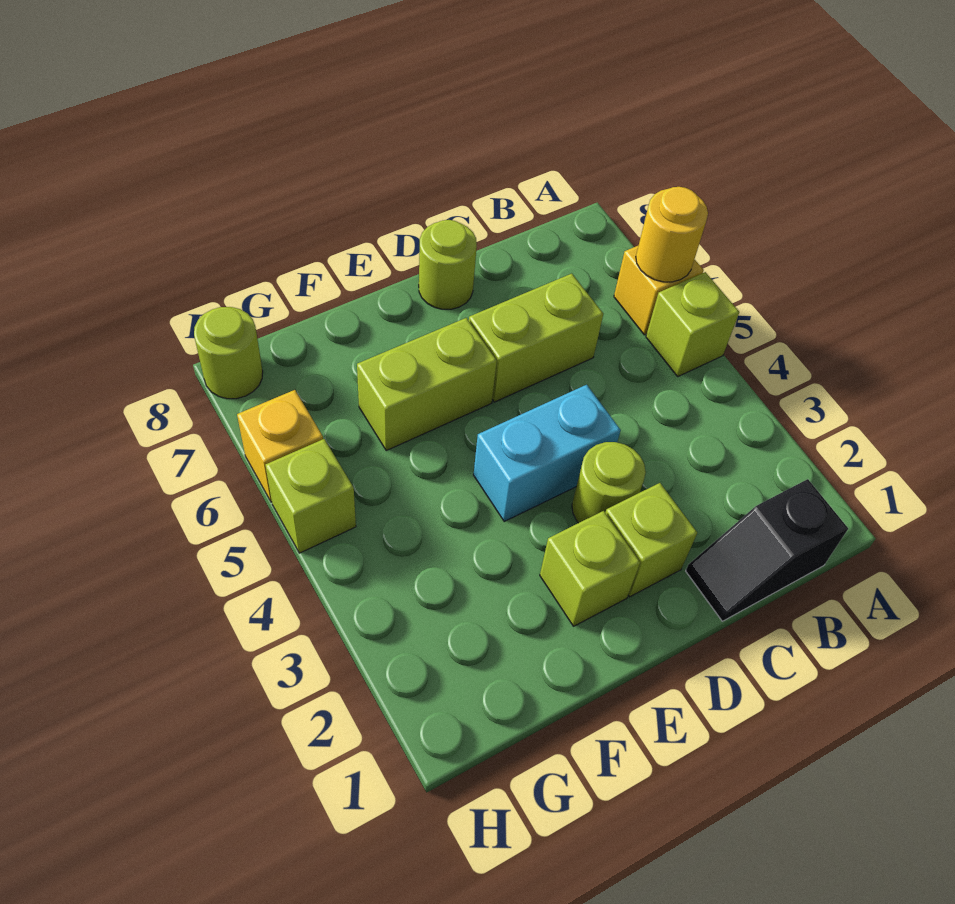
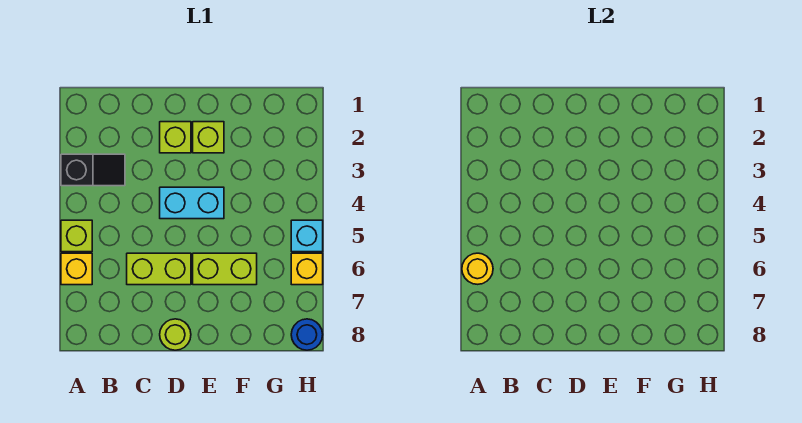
black slope B1:C1 level 1 top B -> black slope A3:B3 level 1 top A
lime round brick D3 level 1 -> none
lime brick H5 level 1 -> cyan brick H5 level 1
lime round brick H8 level 1 -> blue round brick H8 level 1

